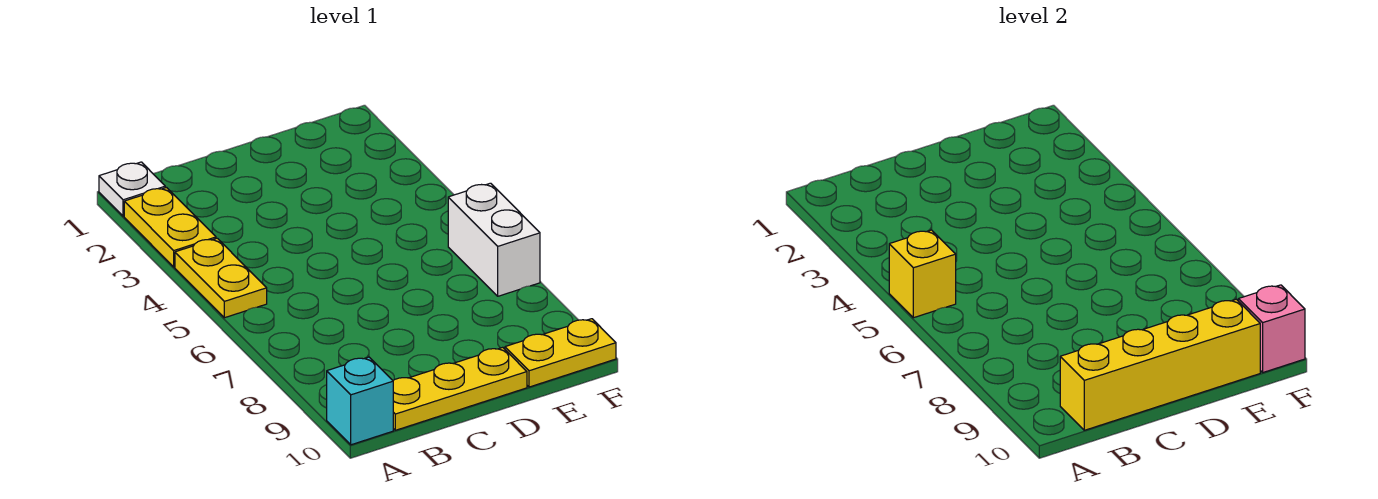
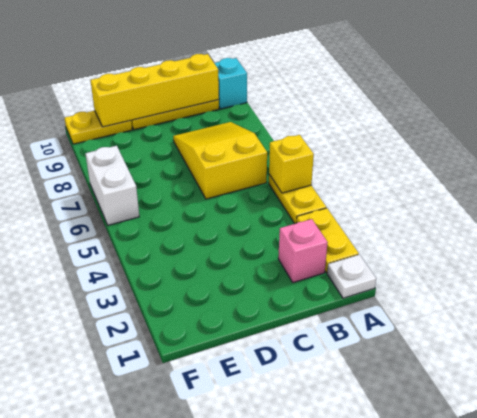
none -> yellow slope B6:C8 level 1 top 6
pink brick F10 level 2 -> pink brick B2 level 1

